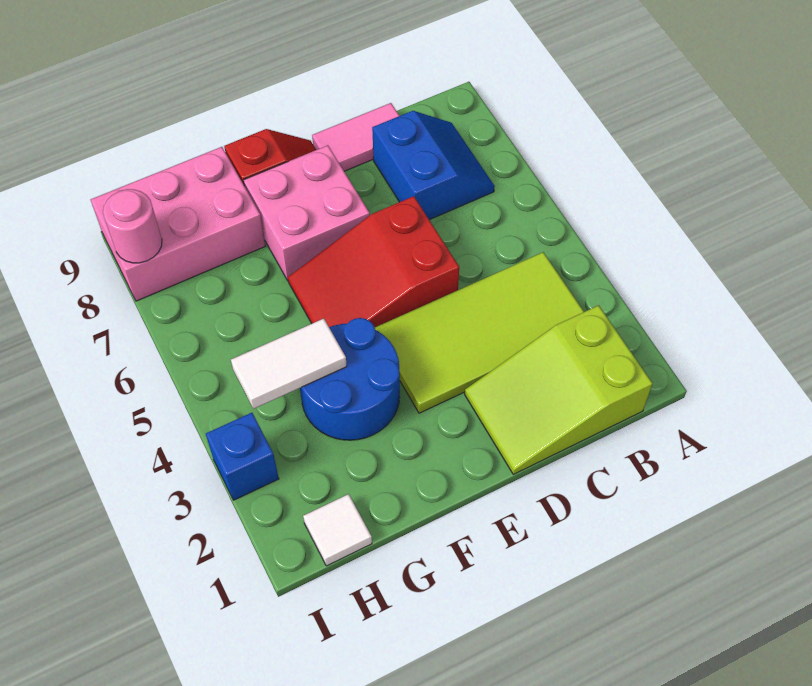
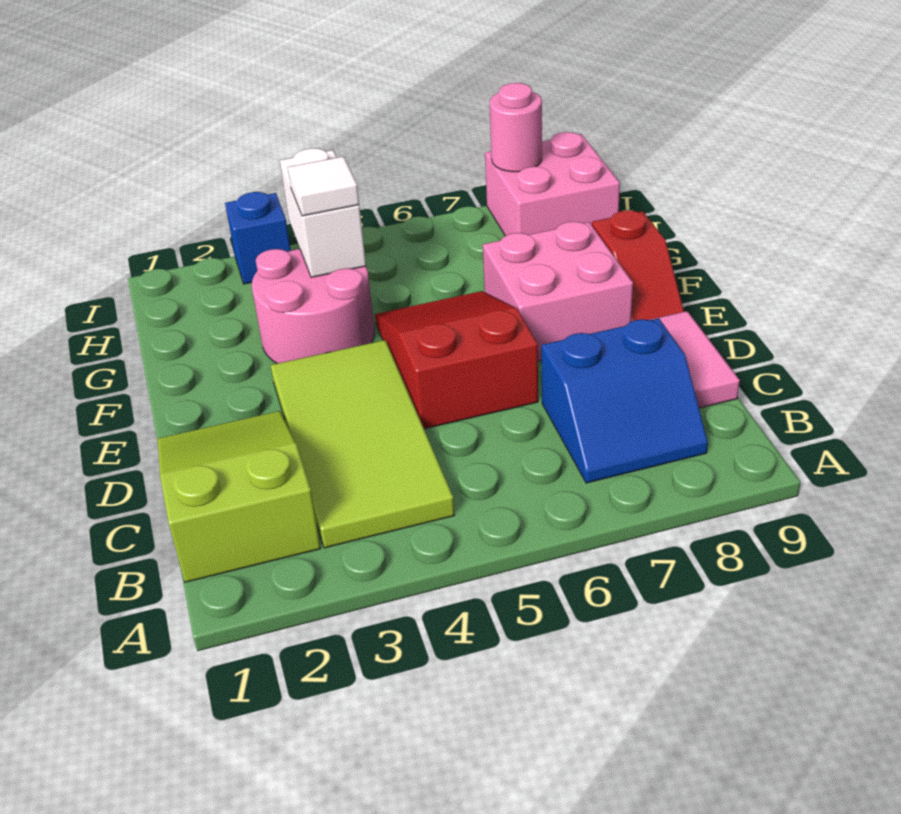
blue round brick F3:G4 level 1 -> pink round brick F3:G4 level 1
white tile G4:H4 level 2 -> white brick G4:H4 level 2
pink brick G8:I9 level 1 -> pink brick H8:I9 level 1
white tile H1 level 1 -> white tile G4 level 3

